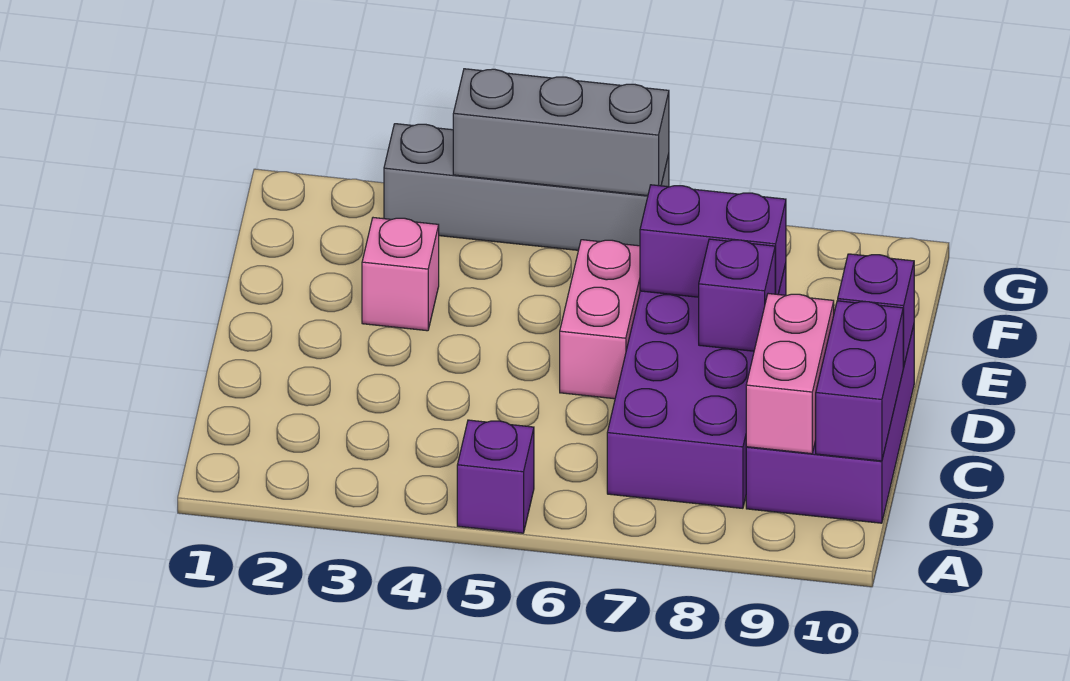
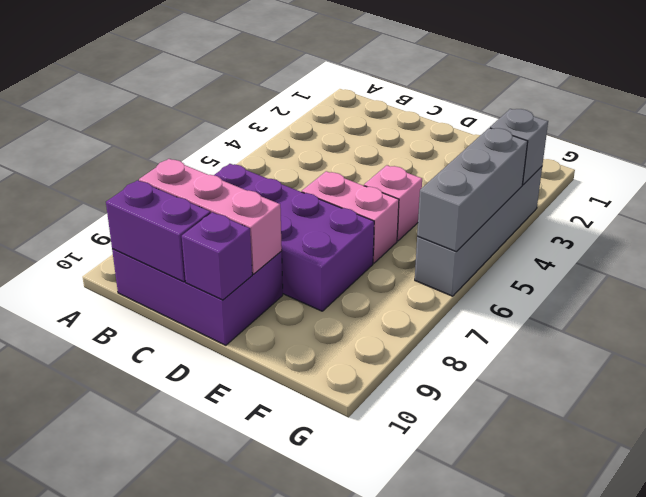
purple brick A5 level 1 -> none
pink brick B9:C9 level 2 -> pink brick B9:D9 level 2
purple brick D8 level 2 -> none
pink brick E3 level 1 -> pink brick E5 level 1
purple brick E7:E8 level 2 -> none
none -> grey brick G3 level 2

